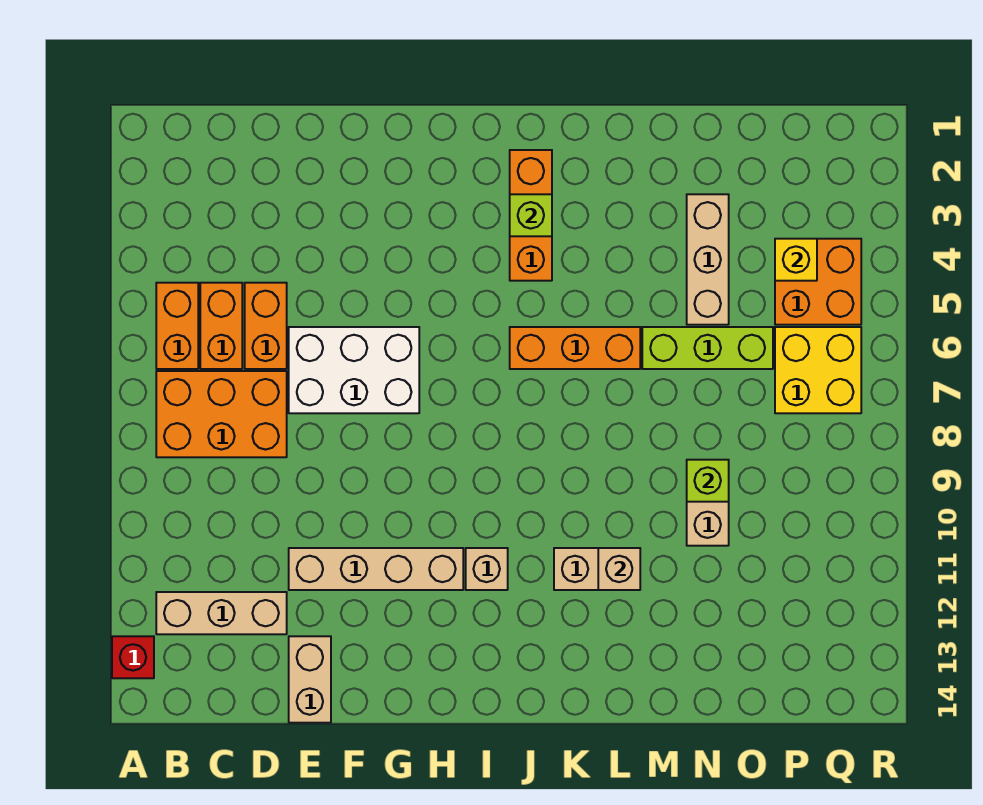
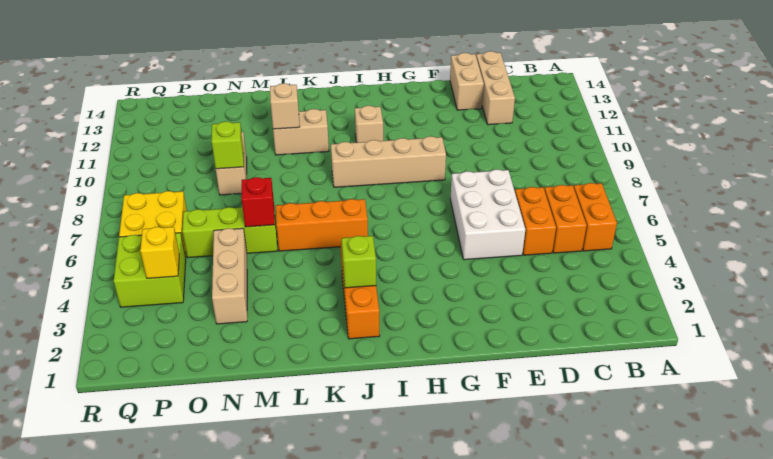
red brick A13 level 1 -> red brick M6 level 2
orange brick B7:D8 level 1 -> none
tan brick B12:D12 level 1 -> tan brick D12:D14 level 1
white brick E6:G7 level 1 -> white brick E5:F7 level 1
tan brick E11:H11 level 1 -> tan brick G9:J9 level 1
orange brick P4:Q5 level 1 -> lime brick P4:Q5 level 1

